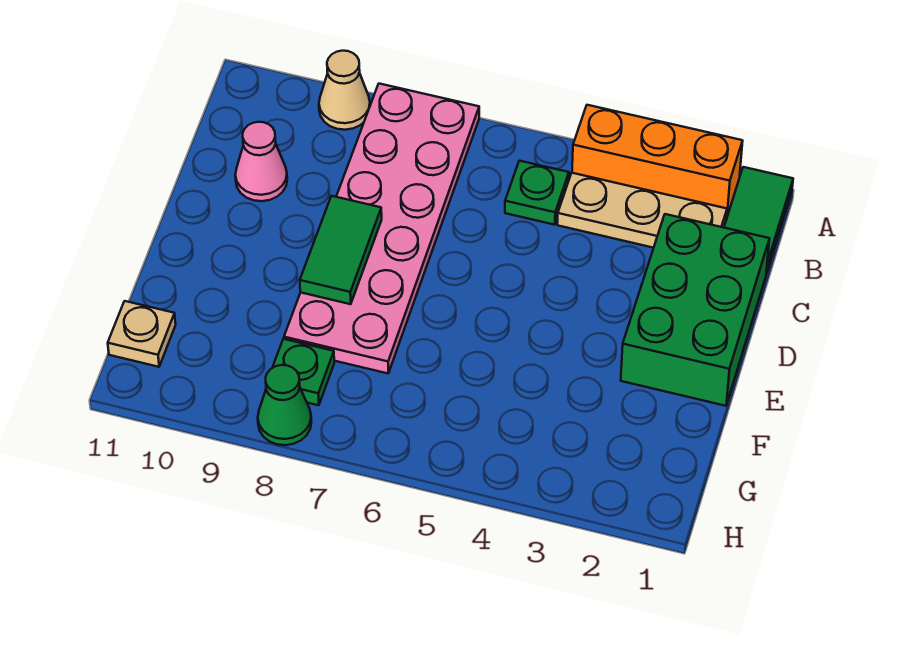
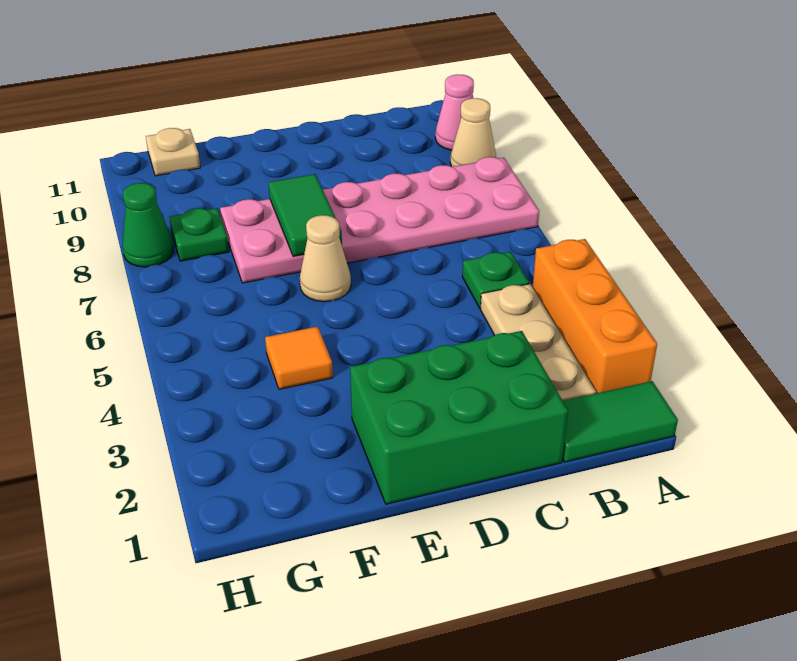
pink cone C10 level 1 -> pink cone A10 level 1
green tile D8:E8 level 2 -> green tile E7:E8 level 2
none -> tan cone E6 level 1
none -> orange tile F4 level 1

